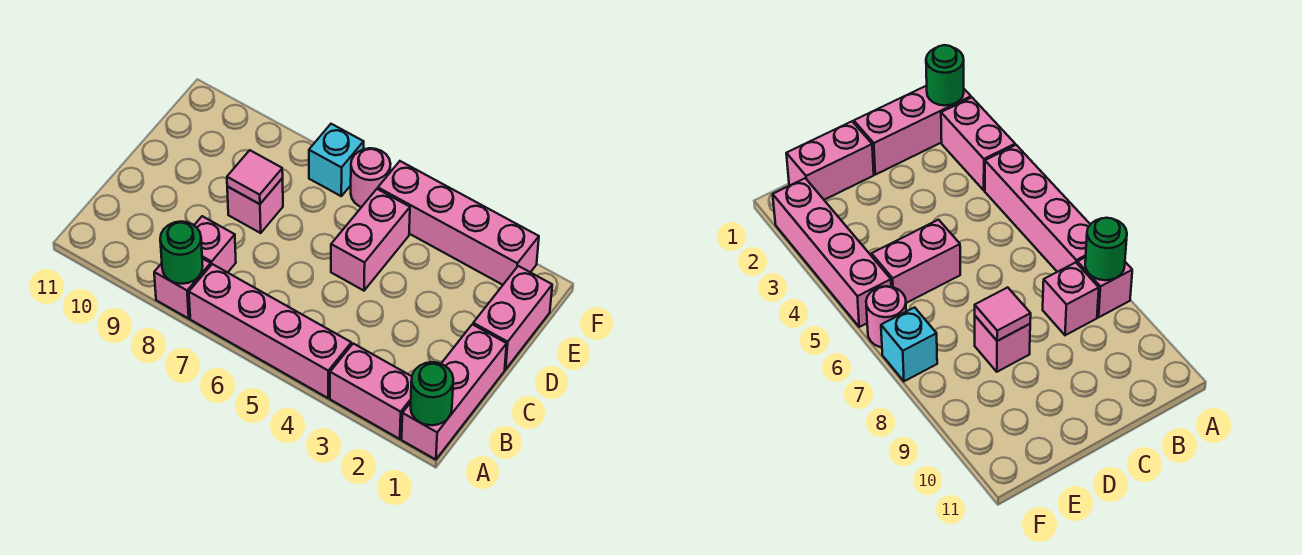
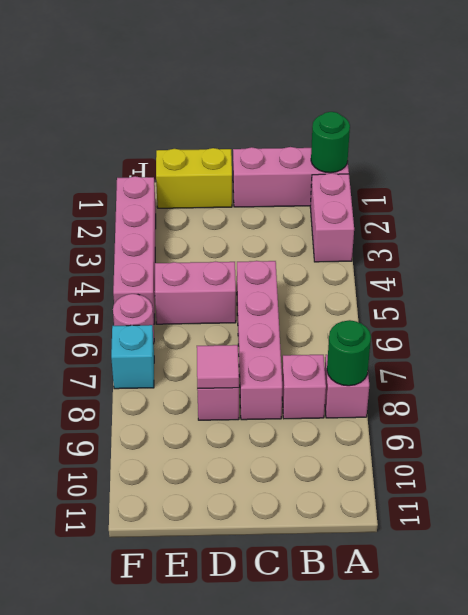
pink brick A4:A7 level 1 -> pink brick C5:C8 level 1
pink brick D1:E1 level 1 -> yellow brick D1:E1 level 1

